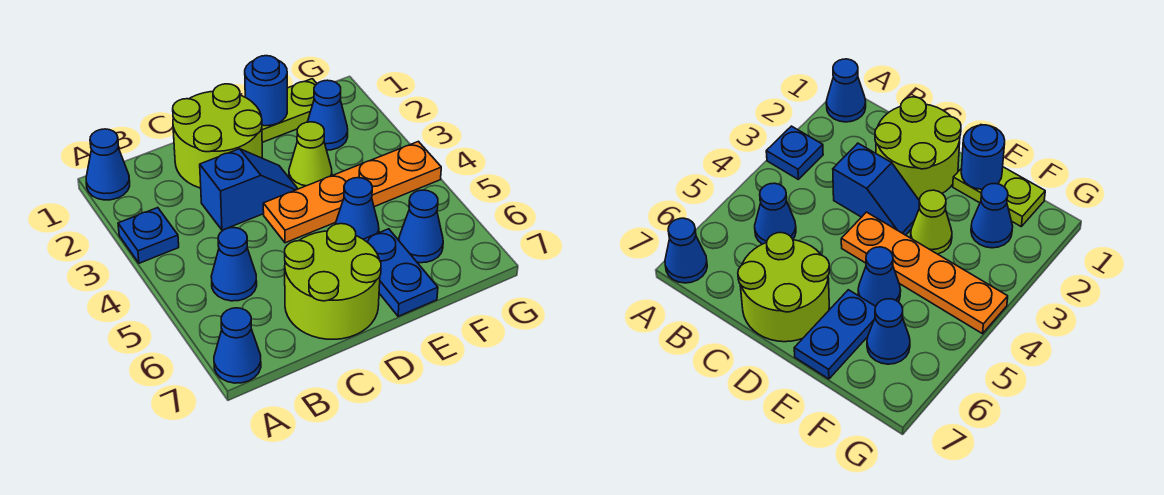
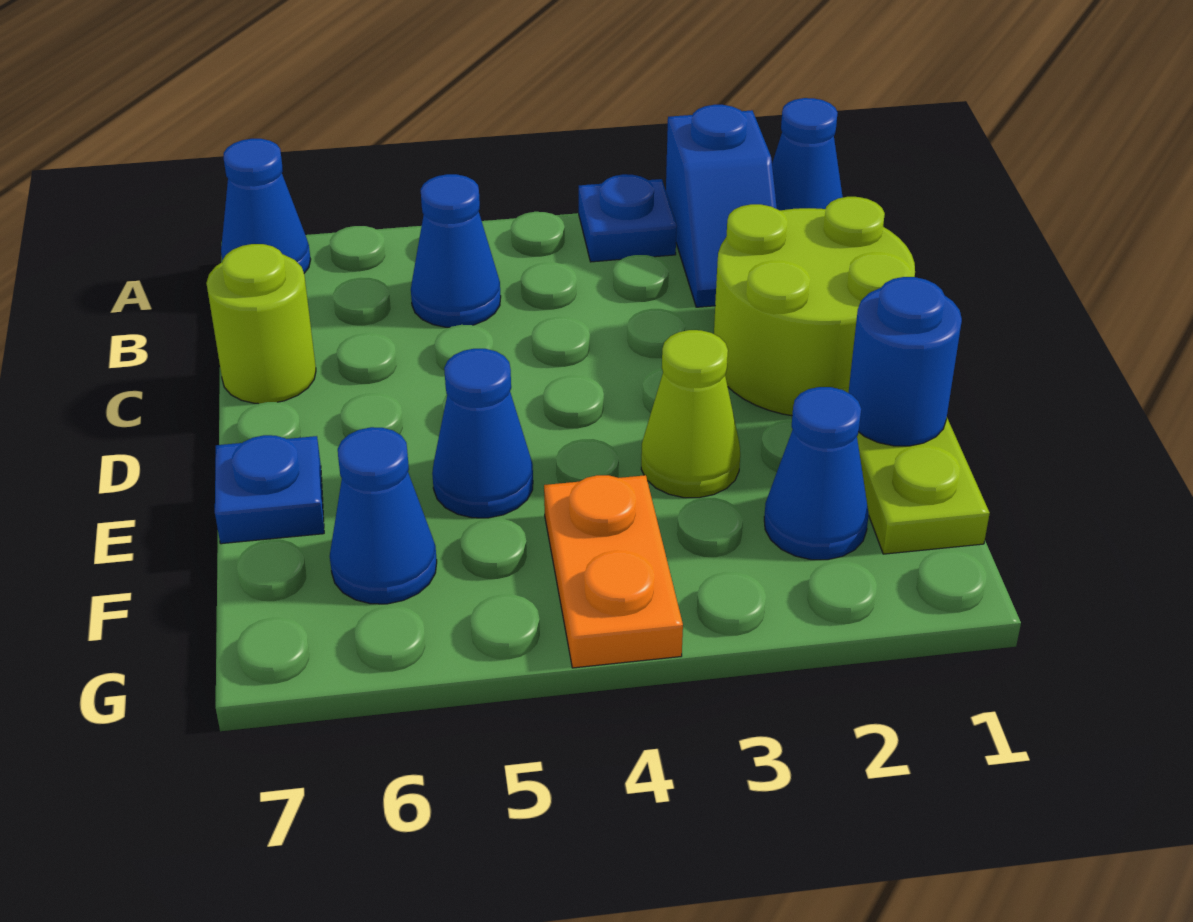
blue slope C3:D3 level 1 top C -> blue slope A2:B2 level 1 top A
lime round brick C6:D7 level 1 -> lime round brick C7 level 1
orange plate D4:G4 level 1 -> orange plate F4:G4 level 1
blue plate E6:E7 level 1 -> blue plate E7 level 1

